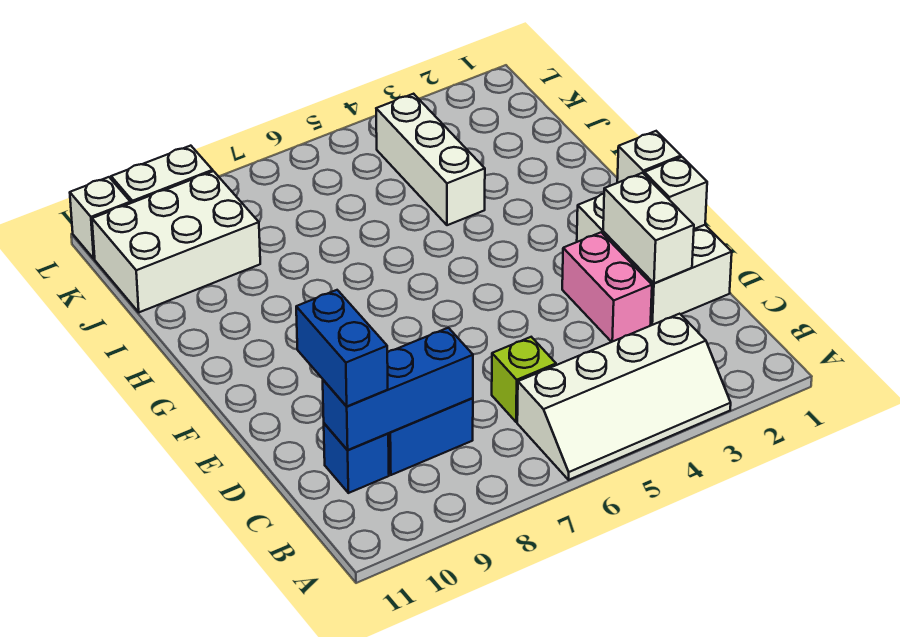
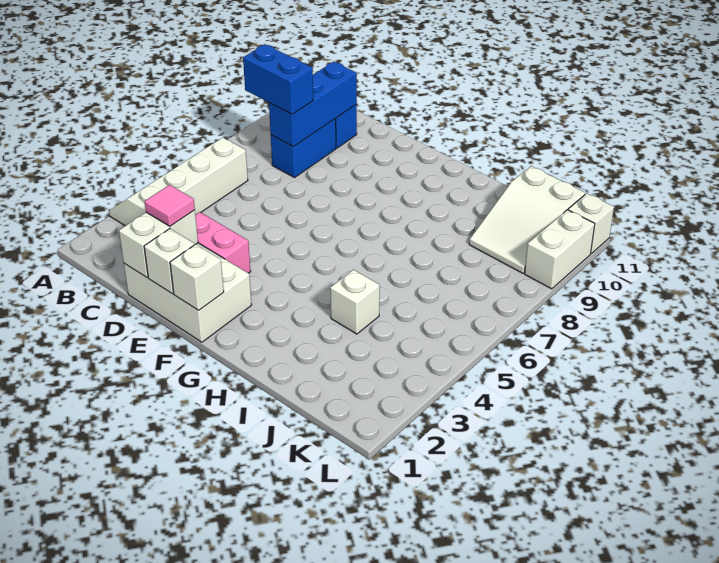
lime brick C6 level 1 -> none
blue brick C10:D10 level 3 -> blue brick B8:C8 level 3
white brick D2:E2 level 2 -> white brick D1:D2 level 2
none -> pink tile D2 level 3
white brick I4:K4 level 1 -> white brick I4 level 1
white brick J9:K11 level 1 -> white slope J9:K11 level 1 top 11

